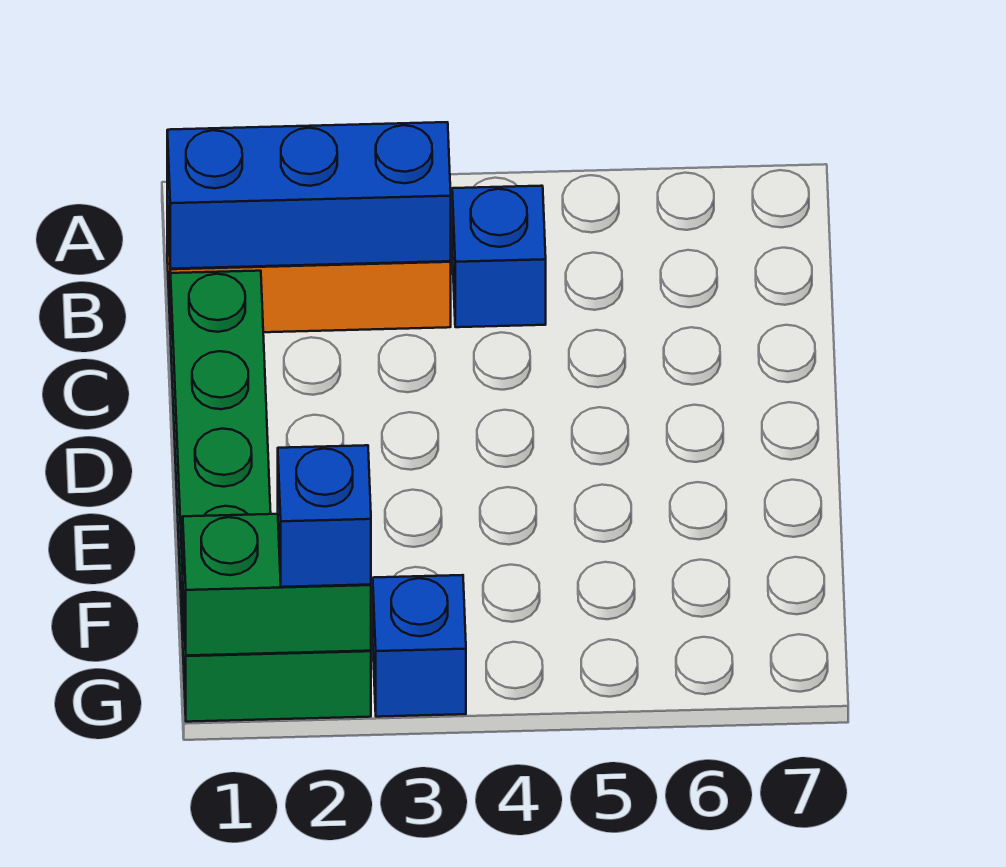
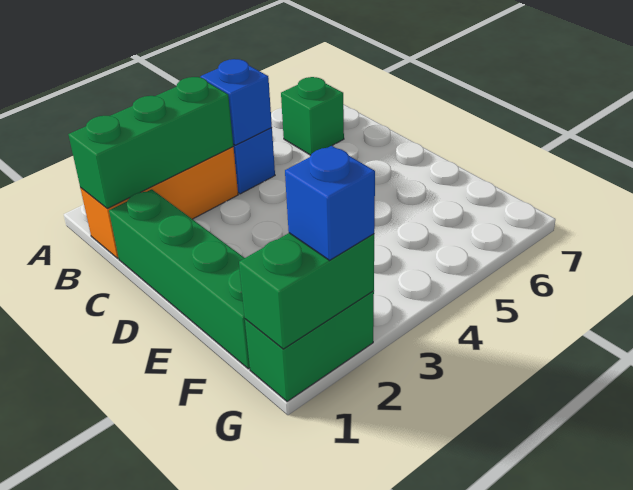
blue brick B1:B3 level 2 -> green brick B1:B3 level 2
none -> green brick B6 level 1
blue brick G3 level 1 -> blue brick B4 level 2

